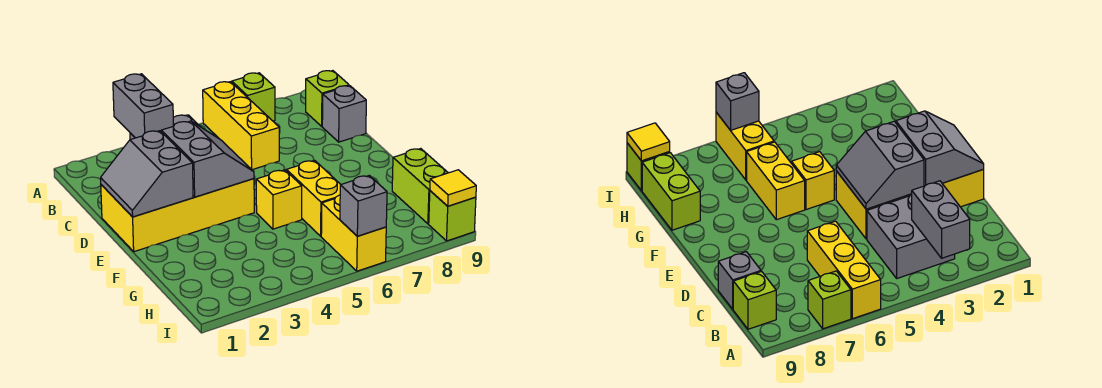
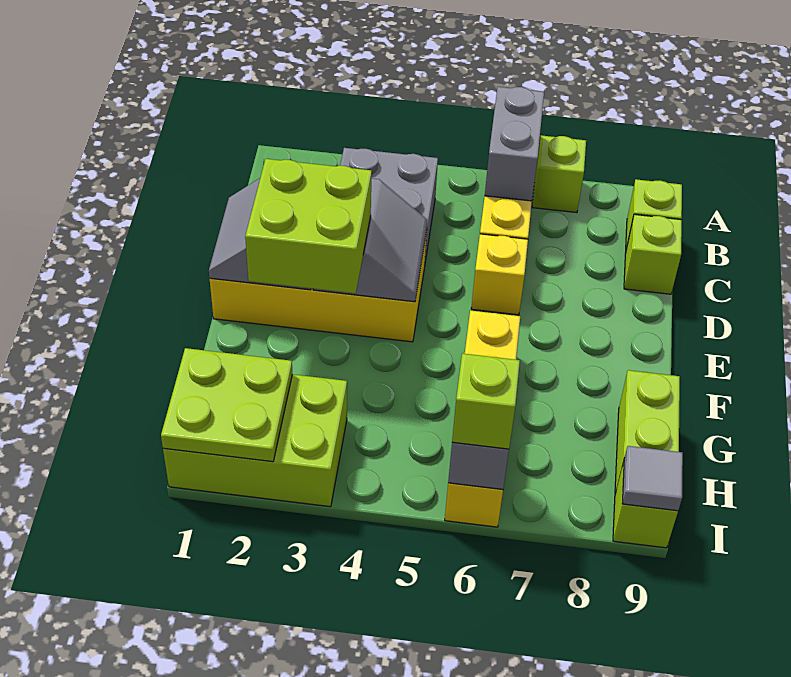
grey brick A3:B3 level 2 -> grey brick A6:B6 level 2
grey brick C9 level 1 -> lime brick C9 level 1
none -> lime brick E2:F3 level 3
yellow brick F5 level 1 -> yellow brick D6 level 1
none -> lime brick H1:I3 level 1
none -> lime plate H1:I2 level 2
none -> lime brick I6 level 3
yellow tile I9 level 2 -> grey tile I9 level 2

